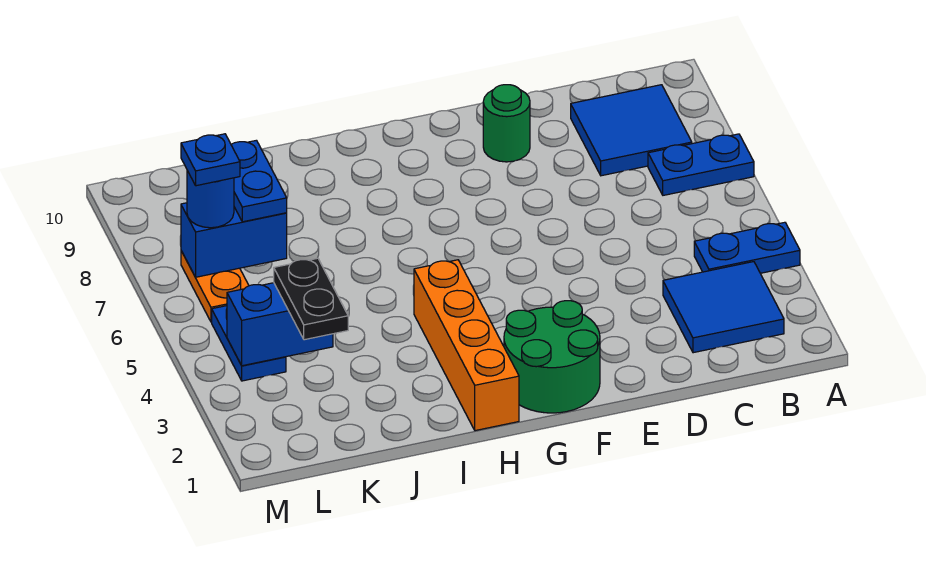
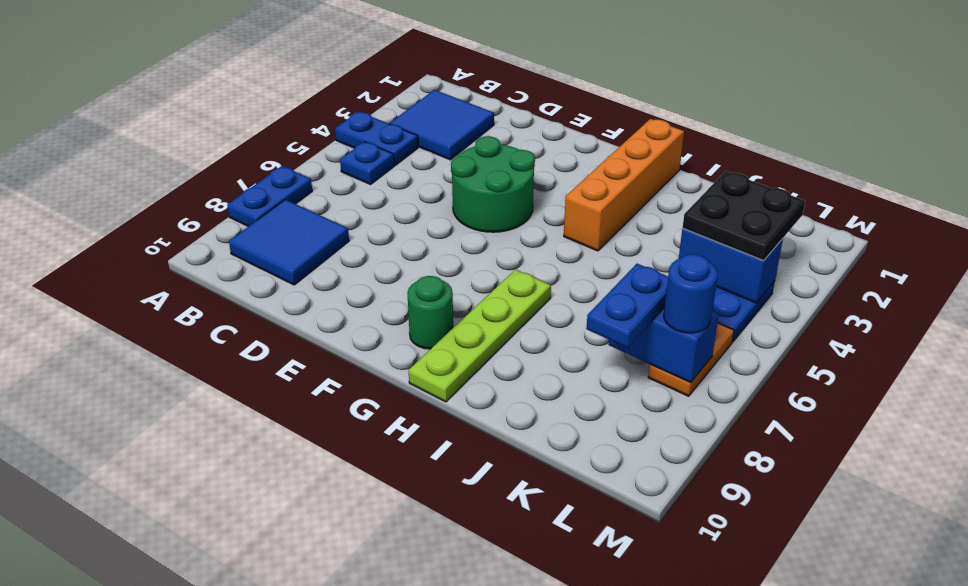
blue plate A7:B7 level 1 -> blue plate A7:A8 level 1
green round brick E9 level 1 -> green round brick G9 level 1
green round brick F1:G2 level 1 -> green round brick E4:F5 level 1
none -> lime plate H7:H10 level 1
black plate K3:K4 level 3 -> black plate K3:L4 level 3
blue plate L7 level 4 -> blue plate B5 level 1

